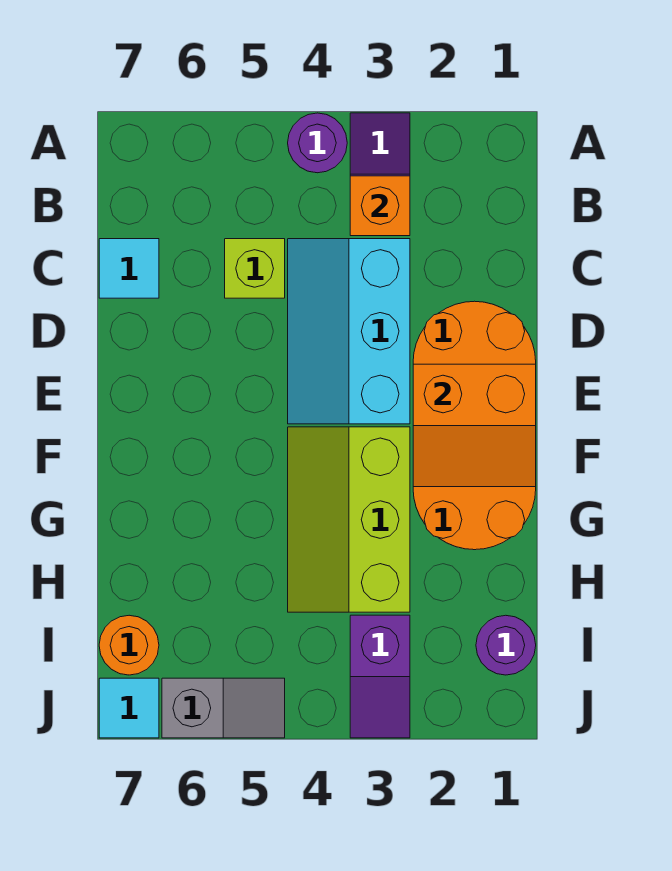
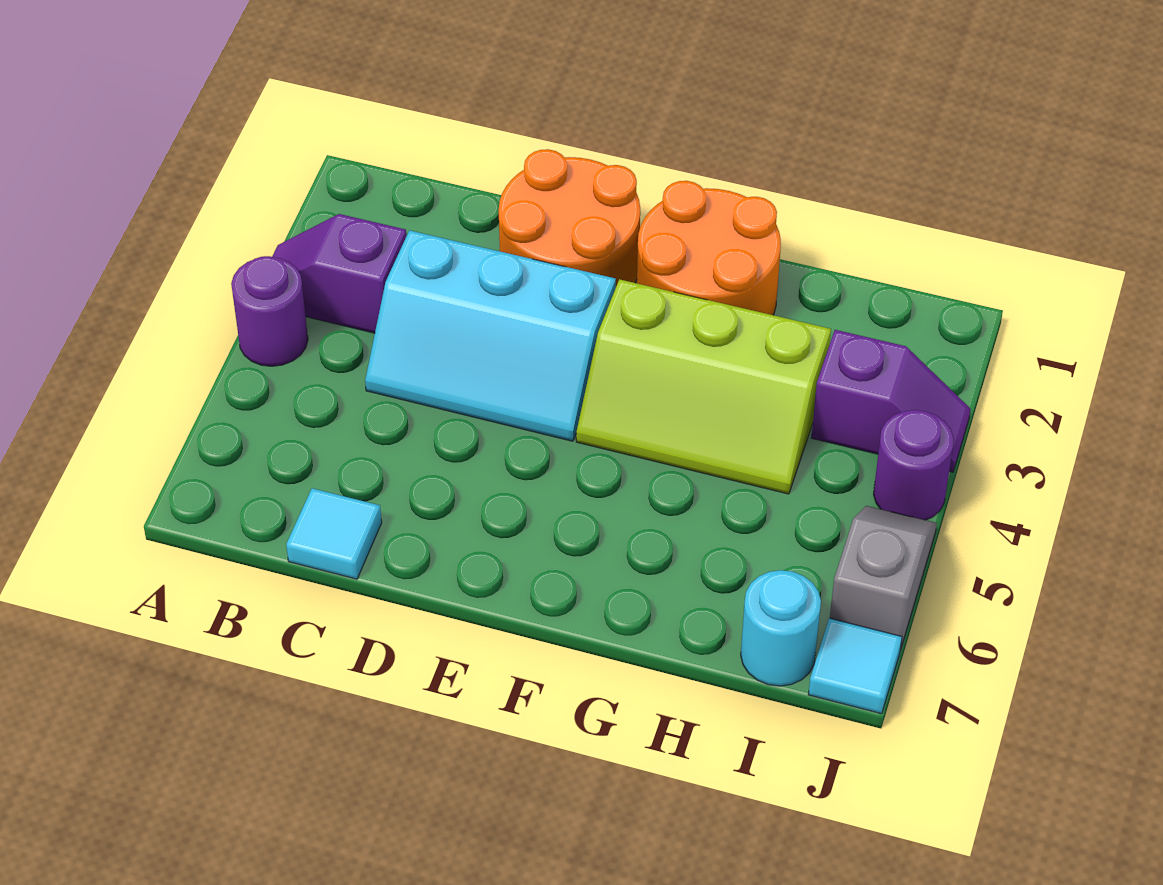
orange brick B3 level 2 -> none
lime brick C5 level 1 -> none
orange slope E1:F2 level 2 top E -> none
purple round brick I1 level 1 -> purple round brick J4 level 1
orange round brick I7 level 1 -> cyan round brick I7 level 1

